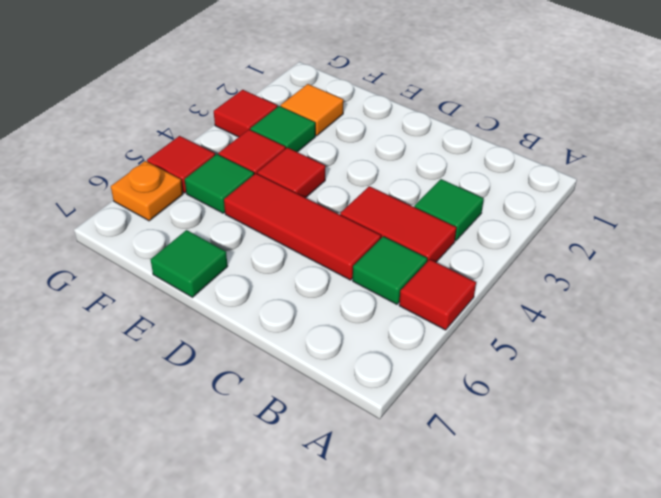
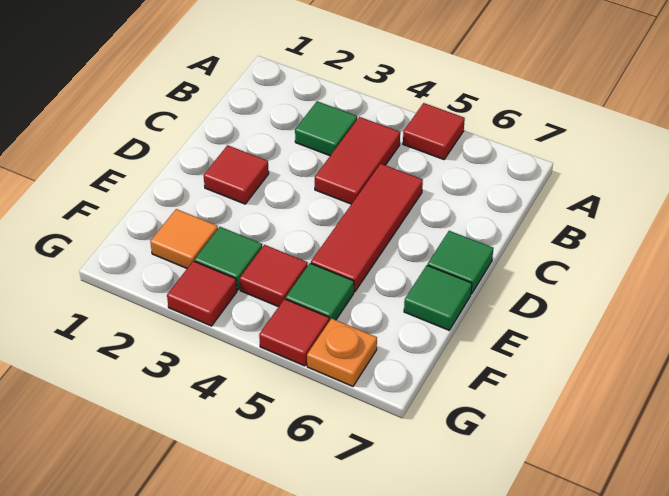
green tile B5 level 1 -> green tile D7 level 1
red tile E4 level 1 -> red tile D2 level 1

